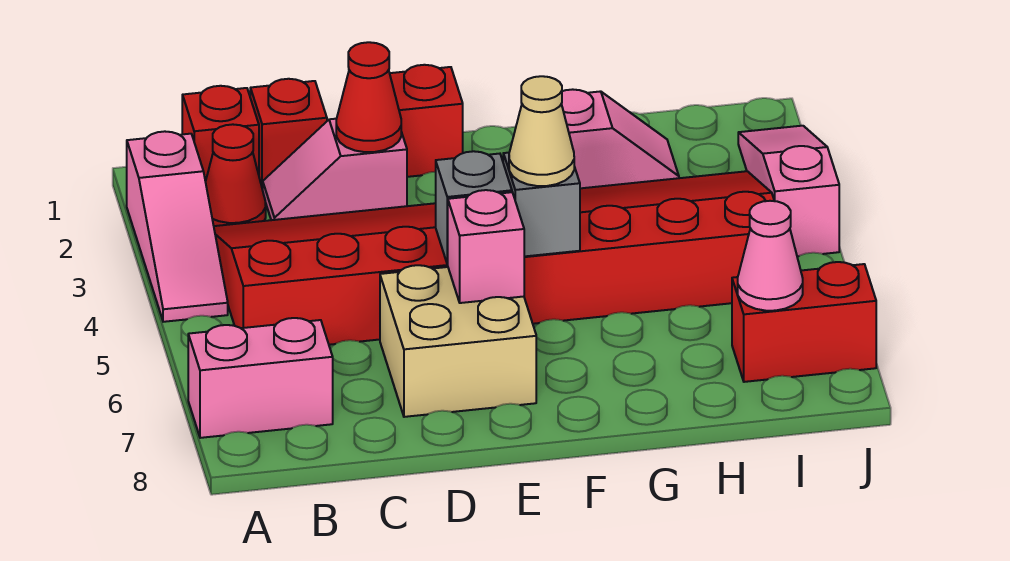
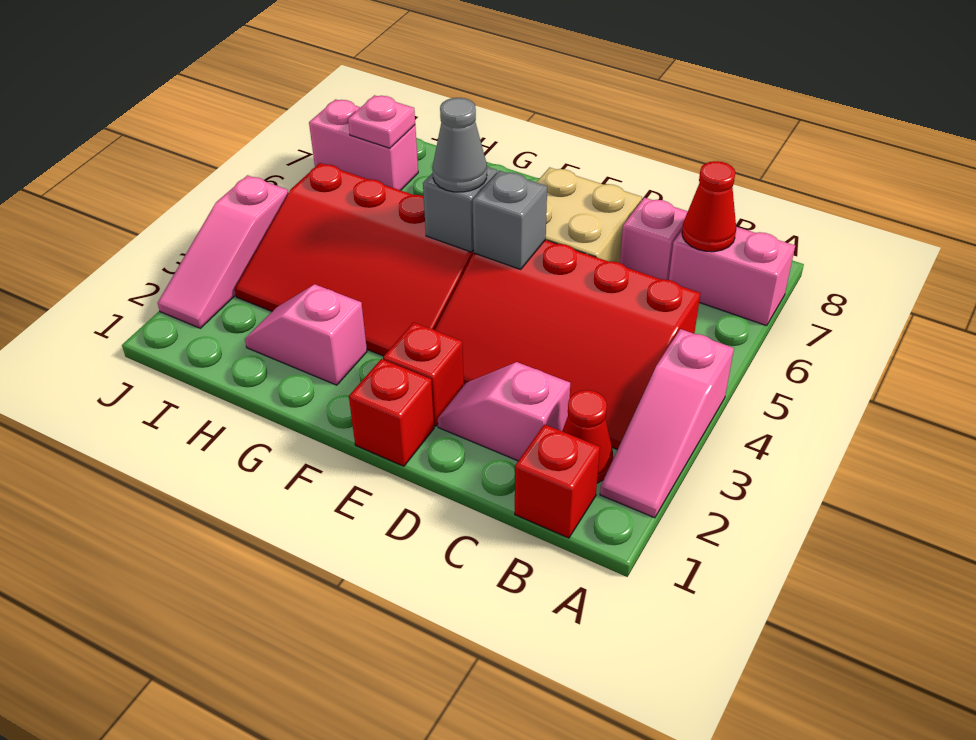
pink slope A2:A4 level 1 top 2 -> pink slope A2:A4 level 1 top 4
red brick C1 level 1 -> red brick E2 level 1
pink slope C2:D2 level 1 top D -> pink slope C2:D2 level 1 top C
red cone D2 level 2 -> red cone B7 level 2
pink brick E6 level 2 -> pink brick C7 level 1
tan cone F5 level 3 -> grey cone F5 level 3
red brick I7:J7 level 1 -> pink brick I7:J7 level 1
pink cone I7 level 2 -> pink plate I7 level 2

